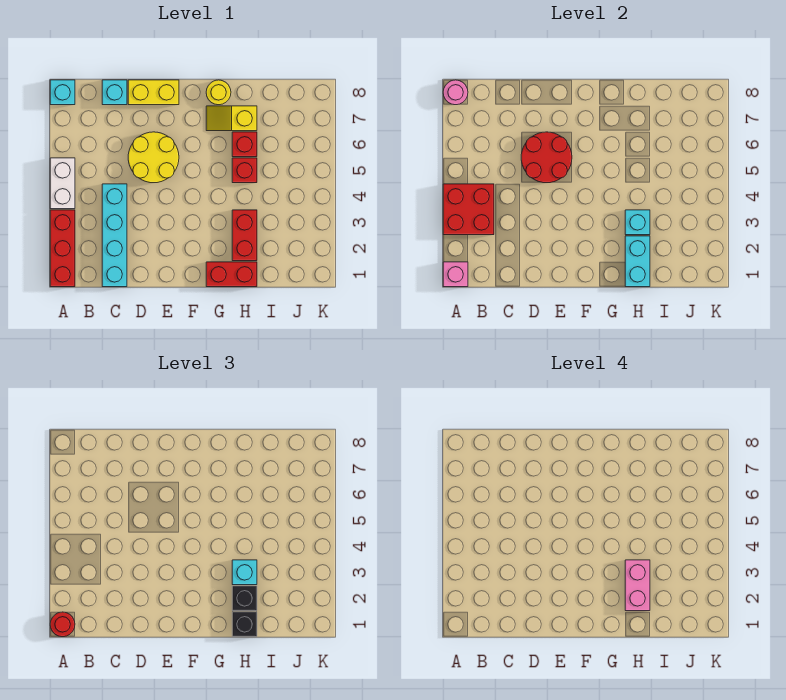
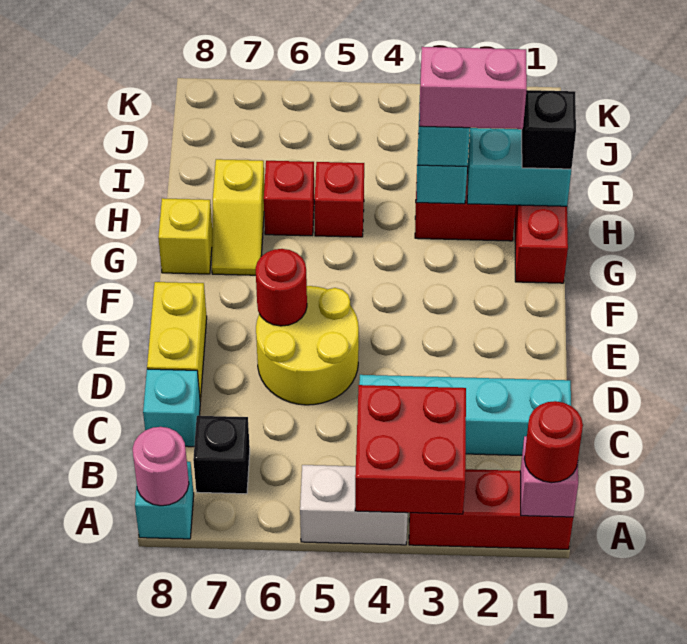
red round brick D5:E6 level 2 -> red round brick E6 level 2
yellow round brick G8 level 1 -> yellow brick G8 level 1
black brick H2 level 3 -> black brick B7 level 1

